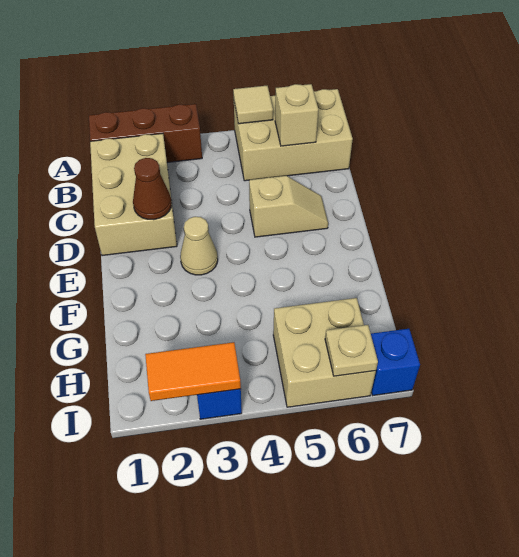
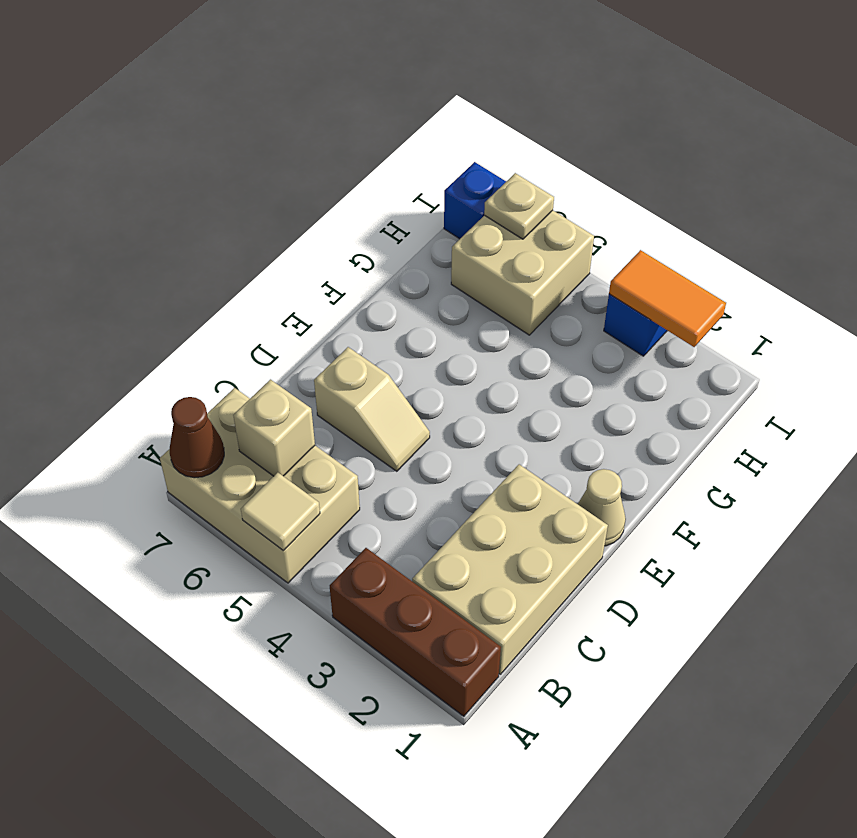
brown cone D2 level 2 -> brown cone A7 level 2
tan slope D5:D6 level 1 top 5 -> tan slope D5:D6 level 1 top 6
tan cone E3 level 1 -> tan cone E1 level 1

